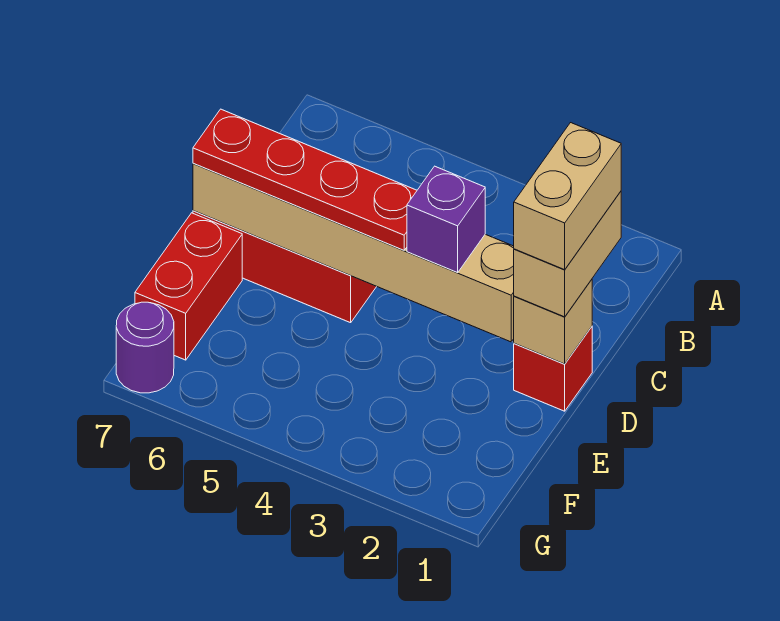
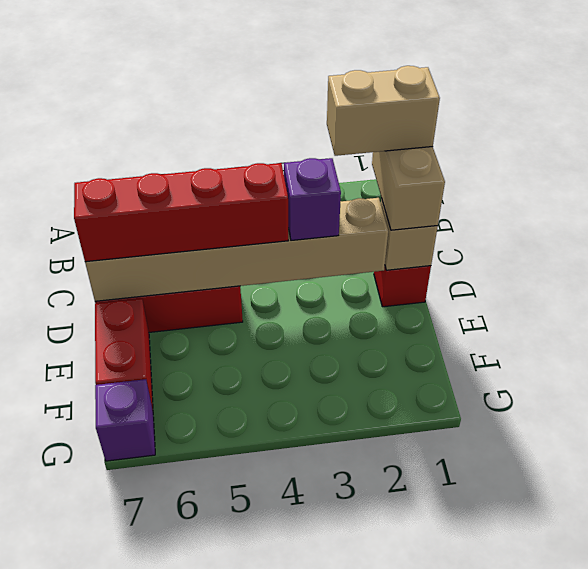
tan brick C1:D1 level 4 -> tan brick C1:C2 level 4
red plate D4:D7 level 3 -> red brick D4:D7 level 3
purple round brick G7 level 1 -> purple brick G7 level 1

